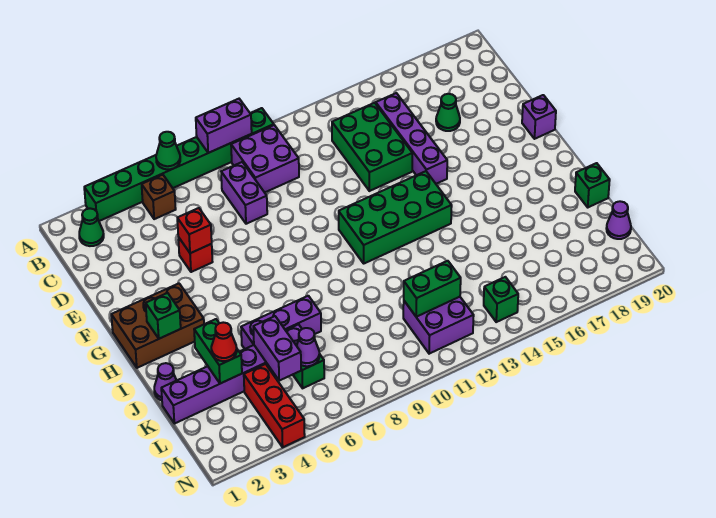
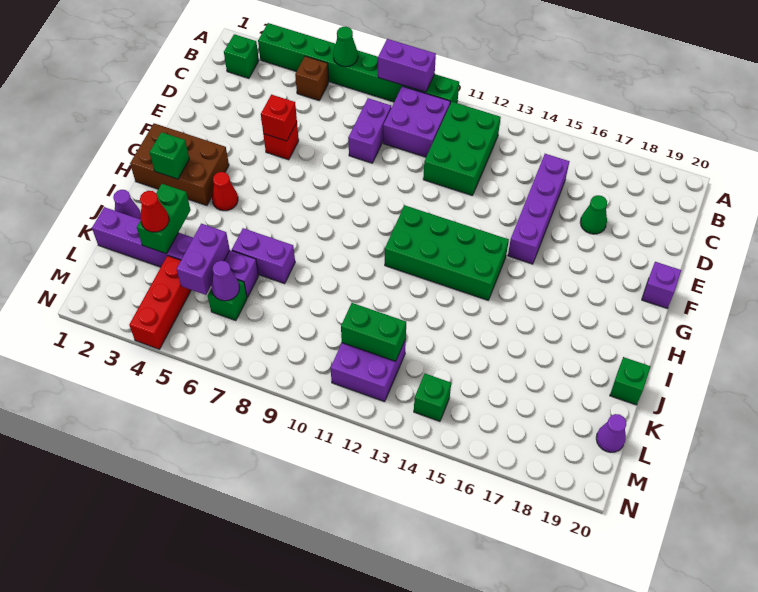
green cone B2 level 1 -> green brick B2 level 1
green brick C13:E14 level 1 -> green brick B11:D12 level 1
none -> red cone H4 level 1
purple brick J5:J7 level 1 -> purple brick J6:J7 level 1

